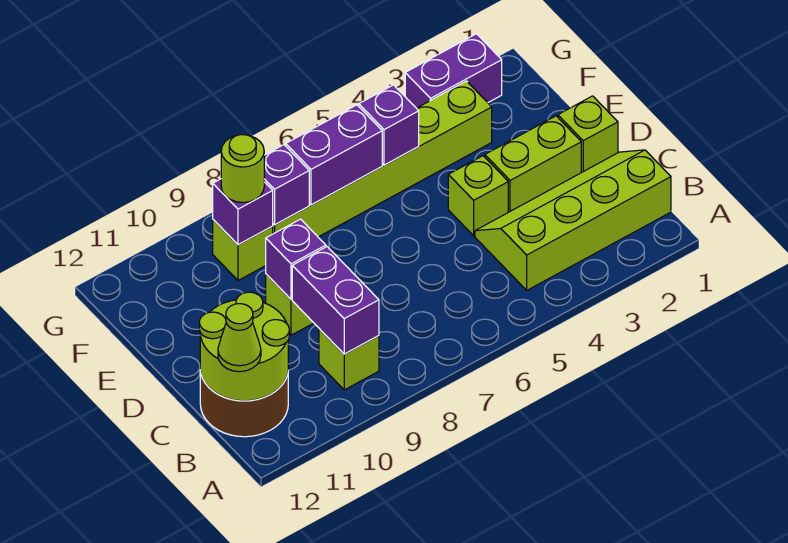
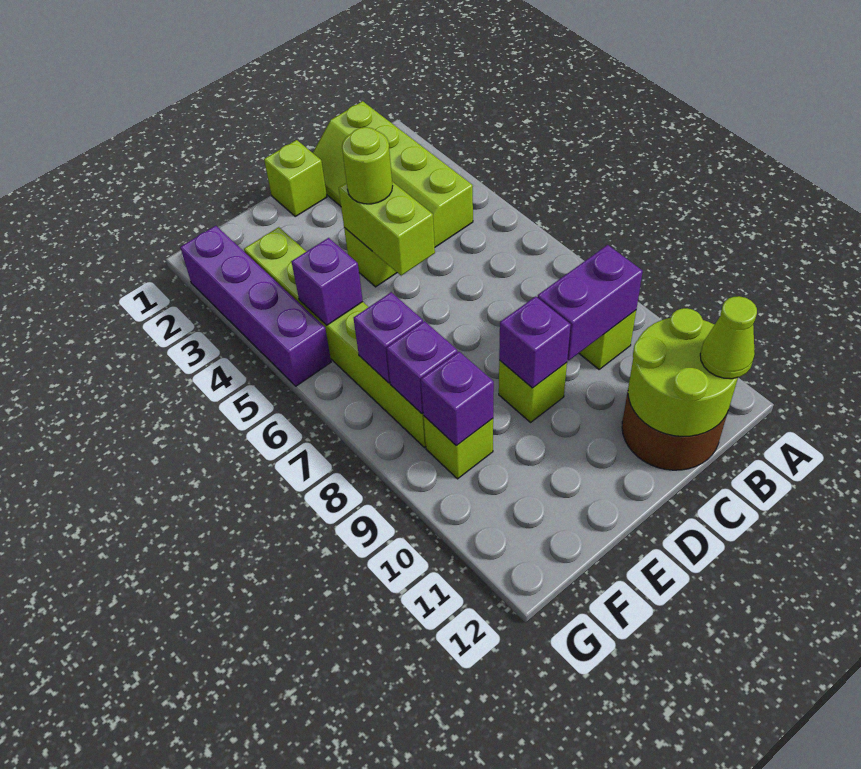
lime brick D2:D3 level 1 -> lime brick D4:D5 level 2
purple brick F6:F7 level 2 -> purple brick F7 level 2
lime round brick F9 level 3 -> lime round brick D4 level 3
purple brick G2:G3 level 1 -> purple brick G2:G5 level 1

